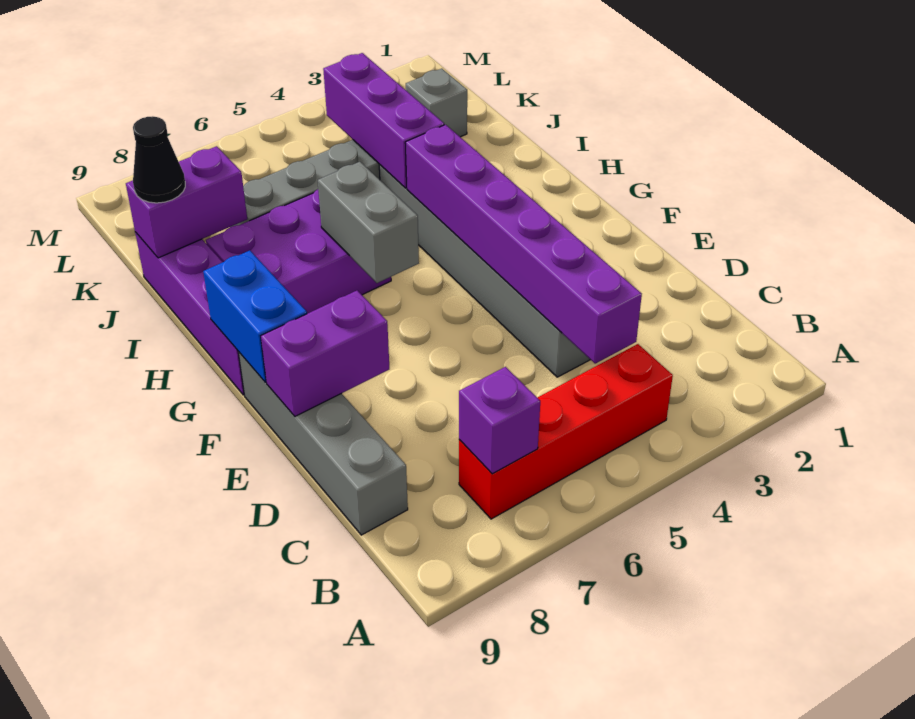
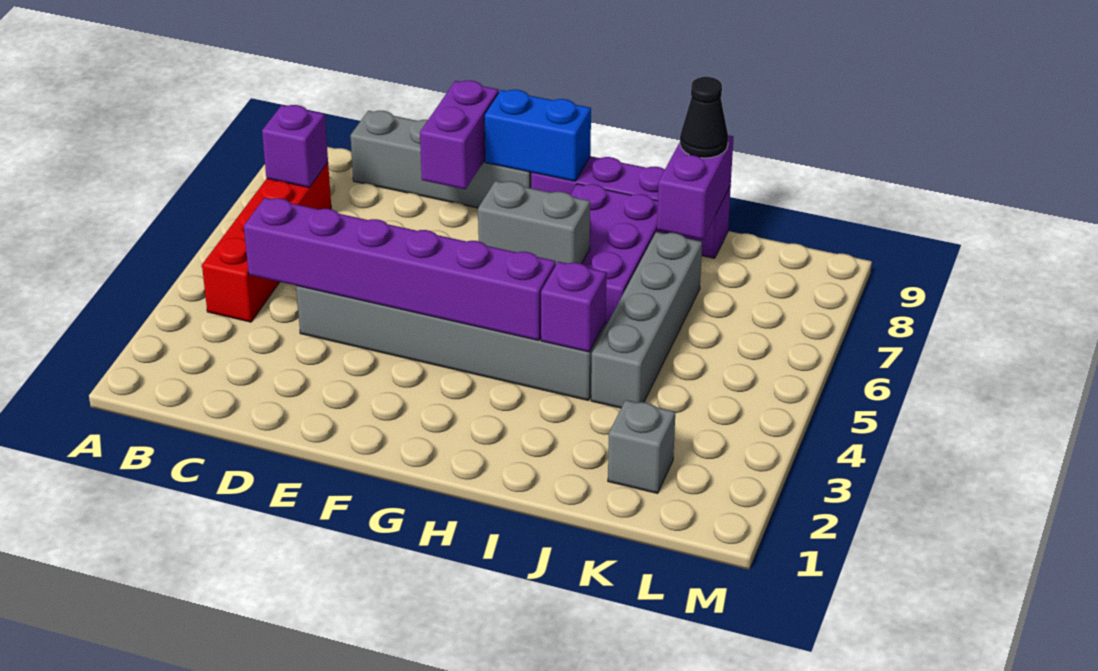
purple brick I4:K4 level 2 -> purple brick I4 level 2

